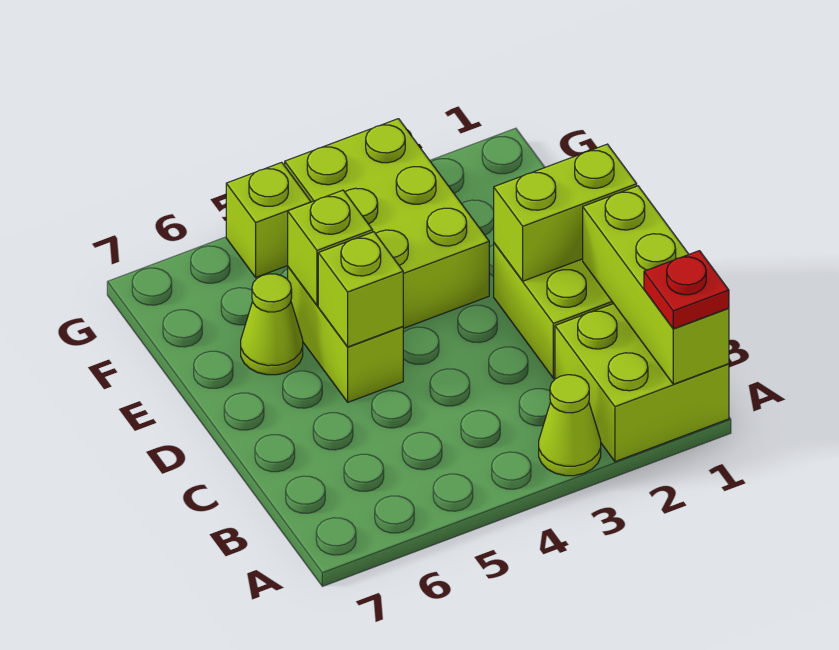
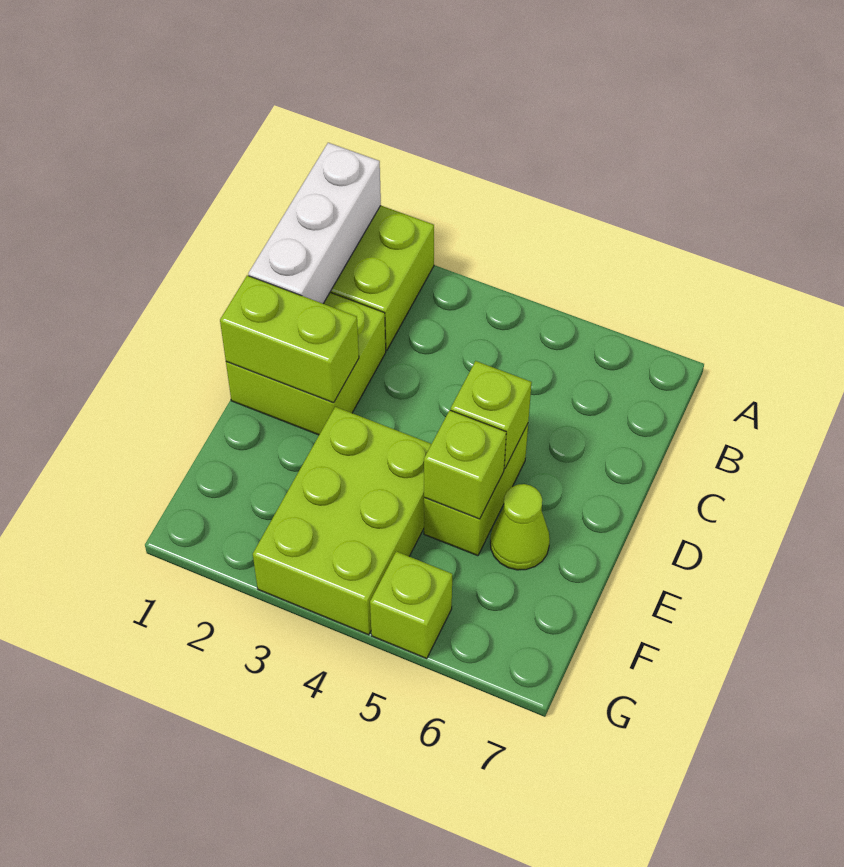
lime brick A1:C1 level 2 -> white brick A1:C1 level 2
red plate A1 level 3 -> none
lime cone A3 level 1 -> none

